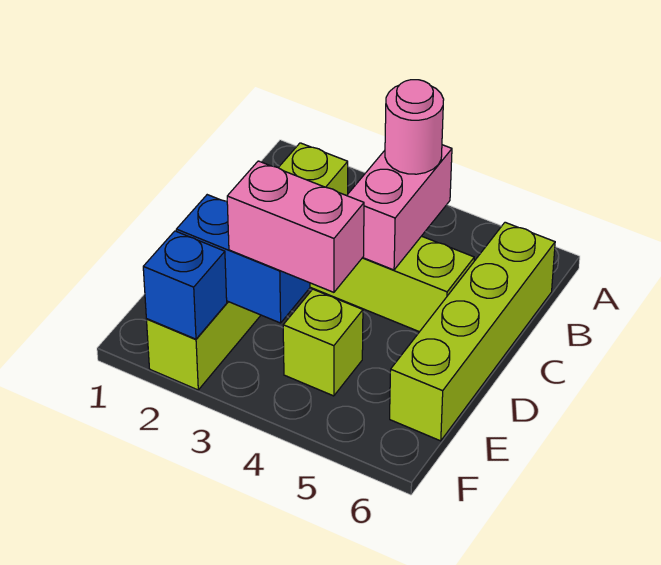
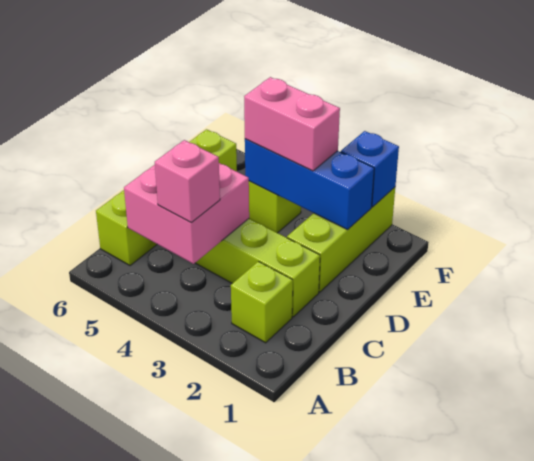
pink brick B4:C4 level 2 -> pink brick B4:C5 level 2
pink round brick B4 level 3 -> pink brick B4 level 3
blue brick E2:E3 level 2 -> blue brick E2:E4 level 2

